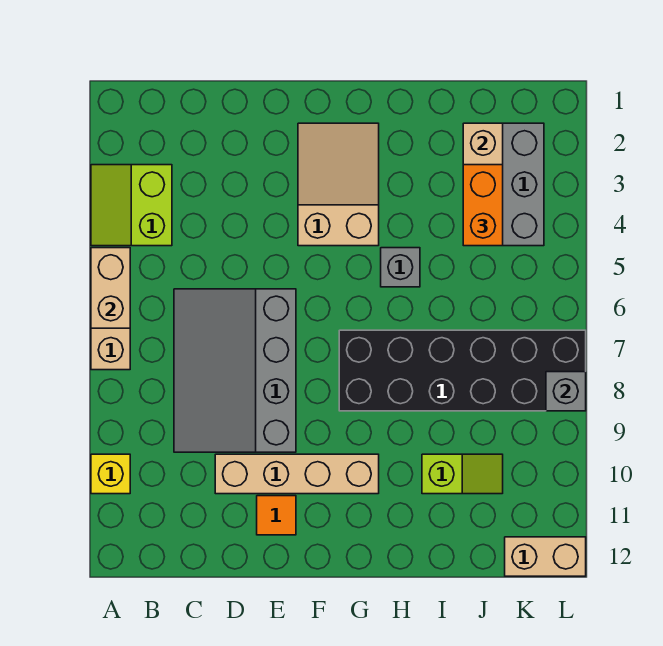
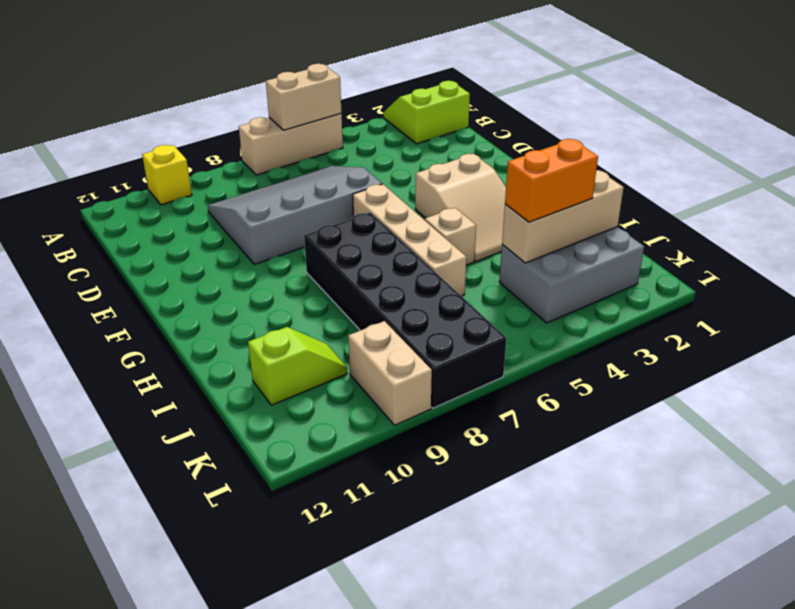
lime slope A3:B4 level 1 top B -> lime slope A1:B2 level 1 top B
tan brick D10:G10 level 1 -> tan brick F6:I6 level 1
orange tile E11 level 1 -> none
tan slope F2:G4 level 1 top 4 -> tan slope F3:H4 level 1 top F
grey brick H5 level 1 -> tan brick H5 level 1
lime slope I10:J10 level 1 top I -> lime slope J10:J11 level 1 top 11
tan brick K12:L12 level 1 -> tan brick K9:L9 level 1
grey brick L8 level 2 -> none

